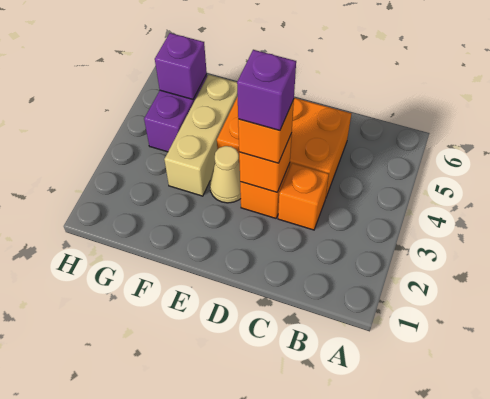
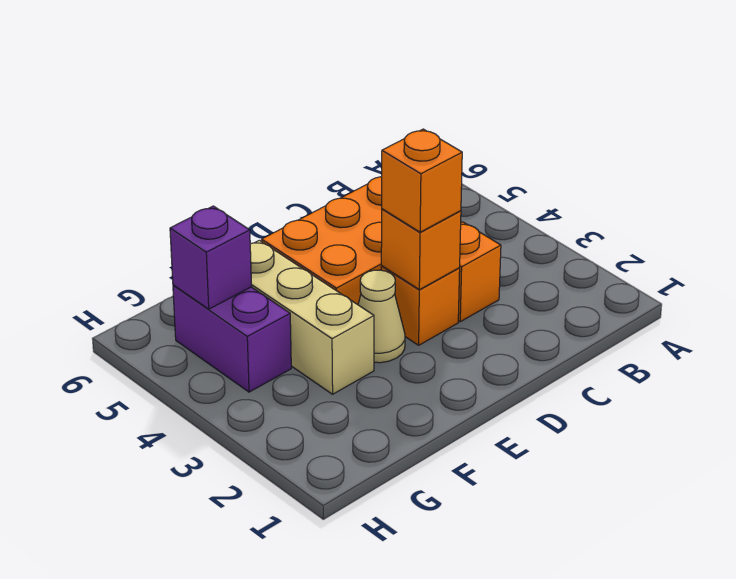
purple brick D3 level 4 -> none

